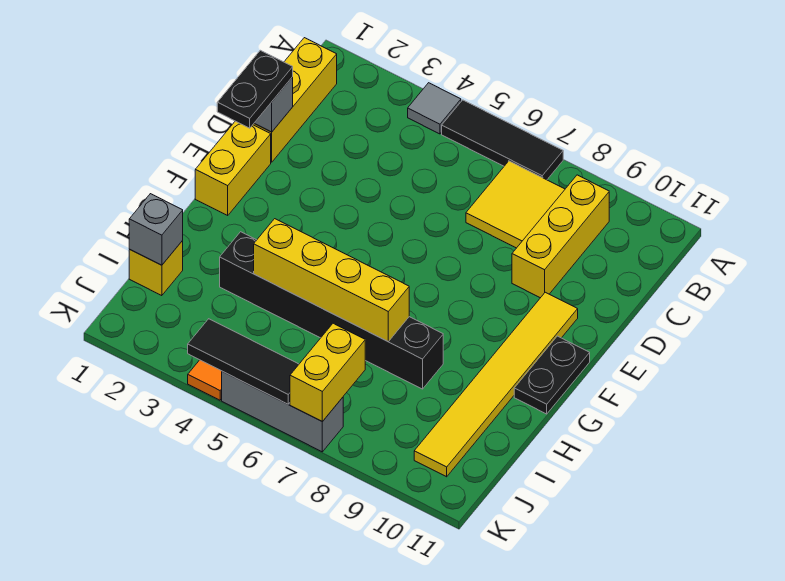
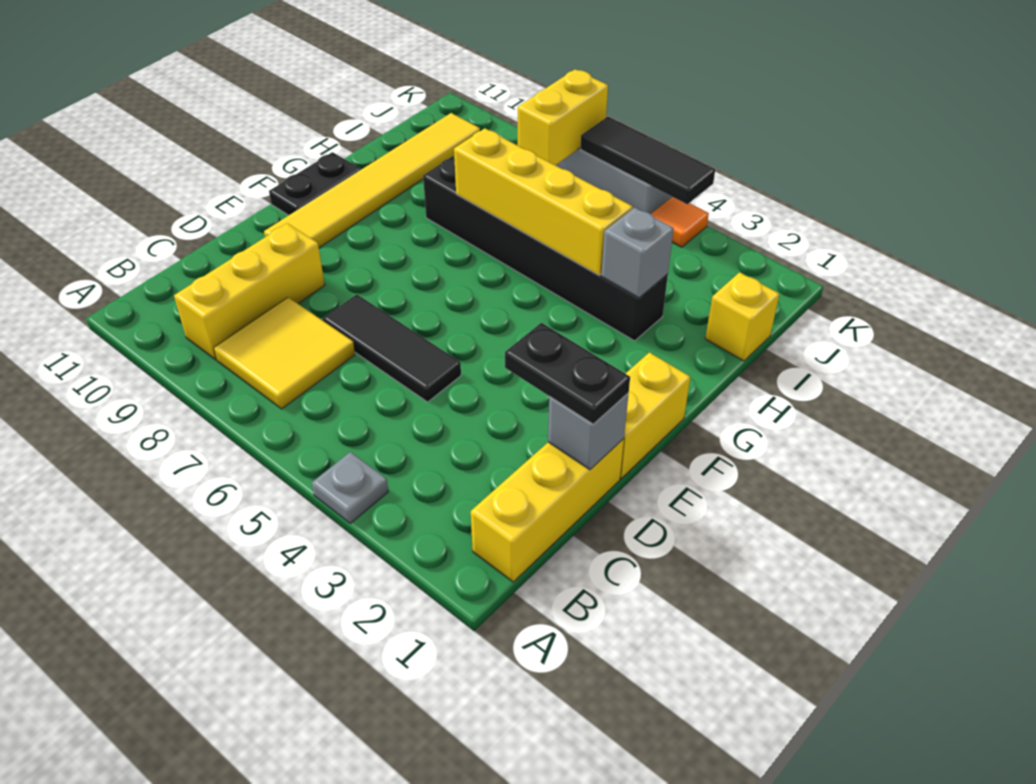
grey tile A4 level 1 -> grey plate A4 level 1
black tile A5:A7 level 1 -> black tile D5:D7 level 1
black plate D1:E1 level 3 -> black plate D1:D2 level 3
grey brick I1 level 2 -> grey brick H3 level 2

